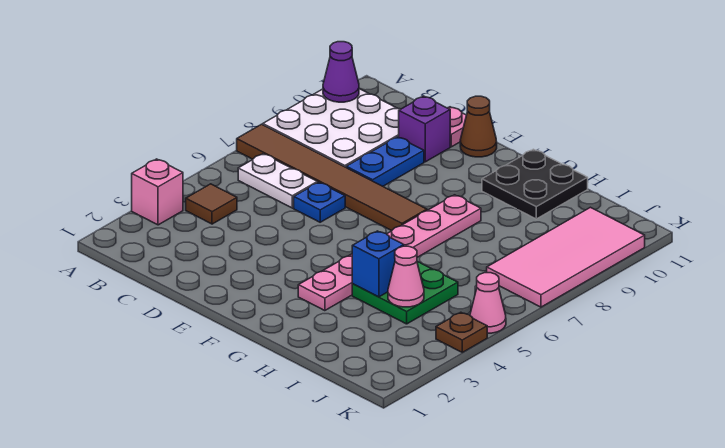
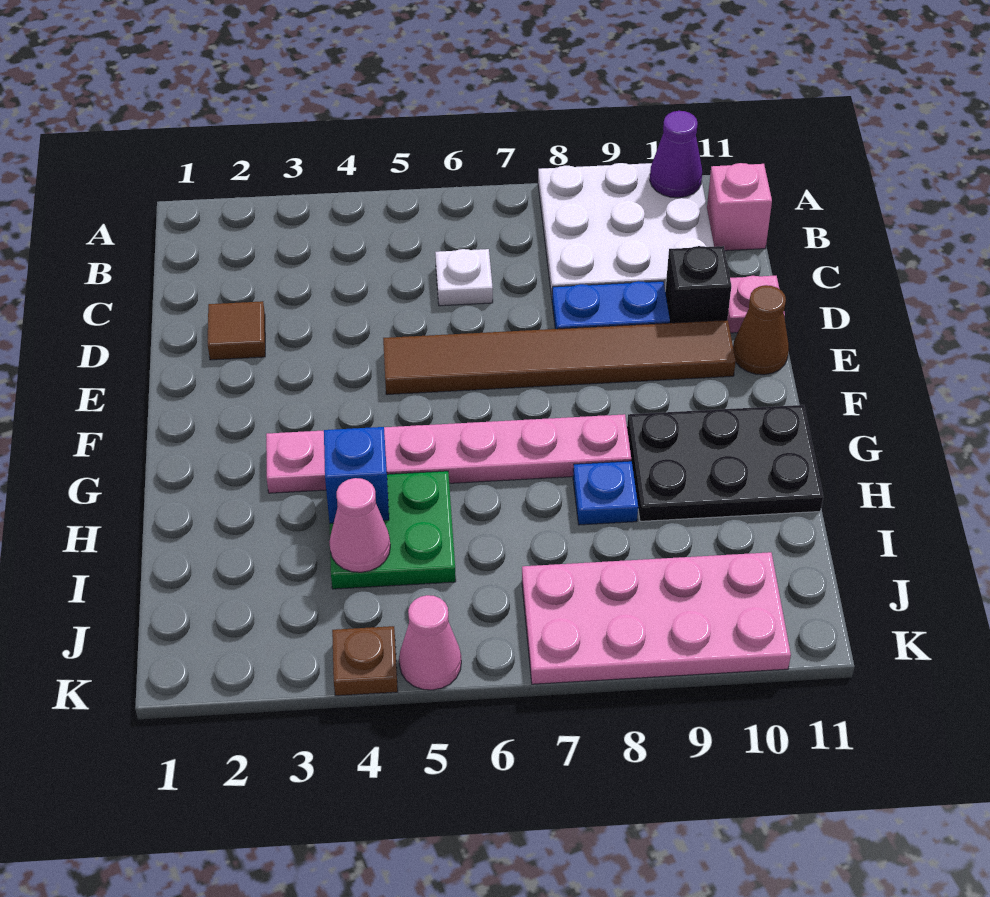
pink brick A3 level 1 -> pink brick B11 level 1
brown tile A7:F7 level 1 -> brown tile E5:E10 level 1
brown tile B4 level 1 -> brown tile D2 level 1
white plate B6:C6 level 1 -> white plate C6 level 1
blue plate D6 level 1 -> blue plate H8 level 1
purple brick D10 level 1 -> black brick D10 level 1
black plate G10:H11 level 1 -> black plate G9:H11 level 1
pink tile J7:K10 level 1 -> pink plate J7:K10 level 1

